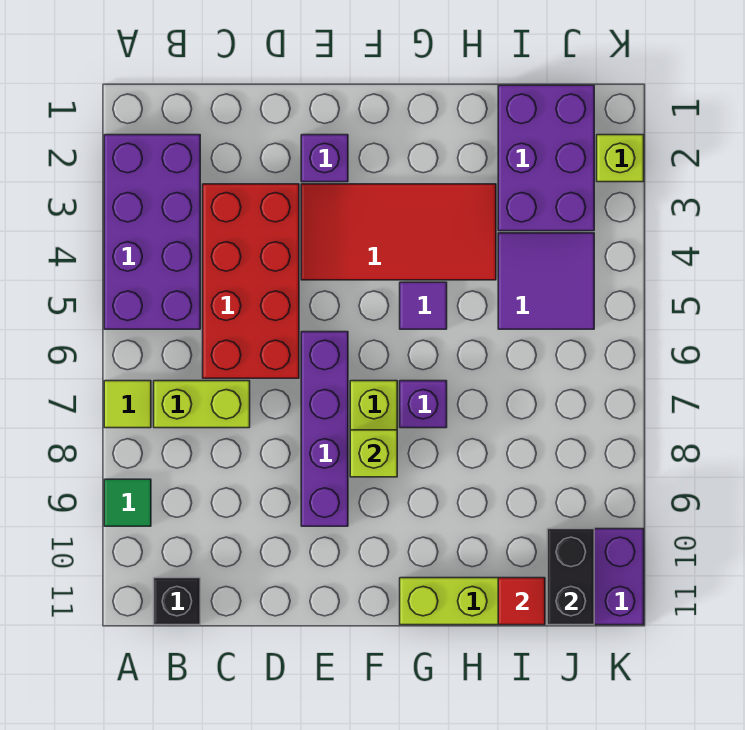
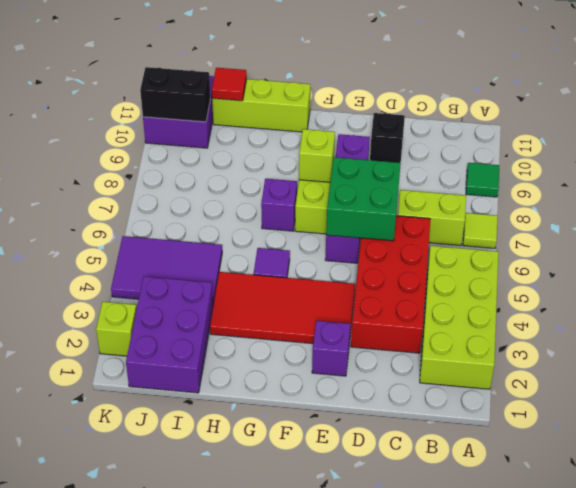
purple brick A2:B5 level 1 -> lime brick A2:B5 level 1
black brick B11 level 1 -> black brick D10 level 1
none -> green brick D6:E7 level 2
purple tile I4:J5 level 1 -> purple tile I4:K5 level 1
black brick J10:J11 level 2 -> black brick J10:K10 level 2

